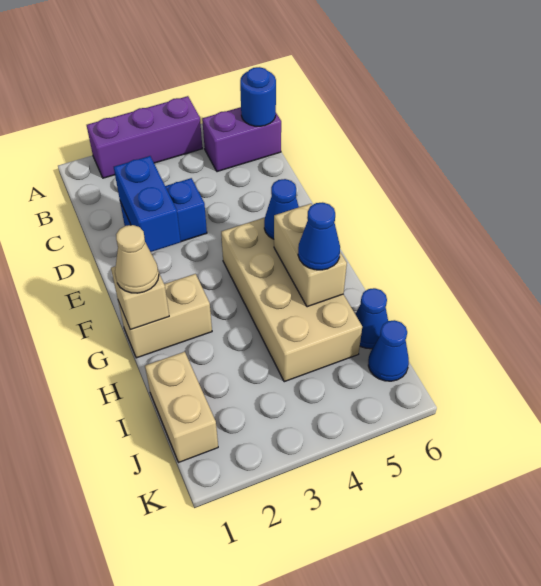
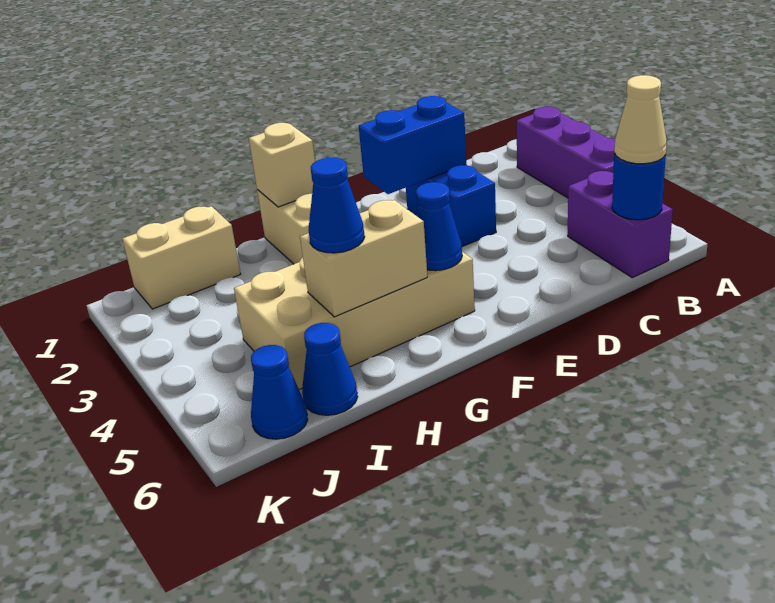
tan cone G1 level 3 -> tan cone B6 level 3

